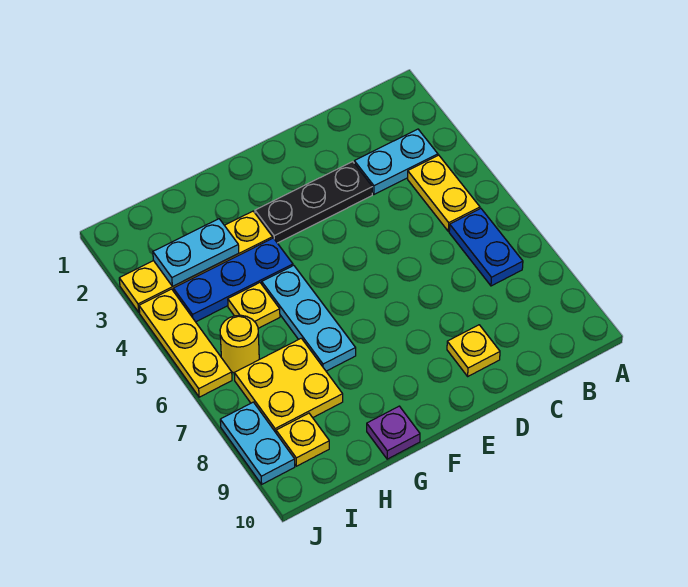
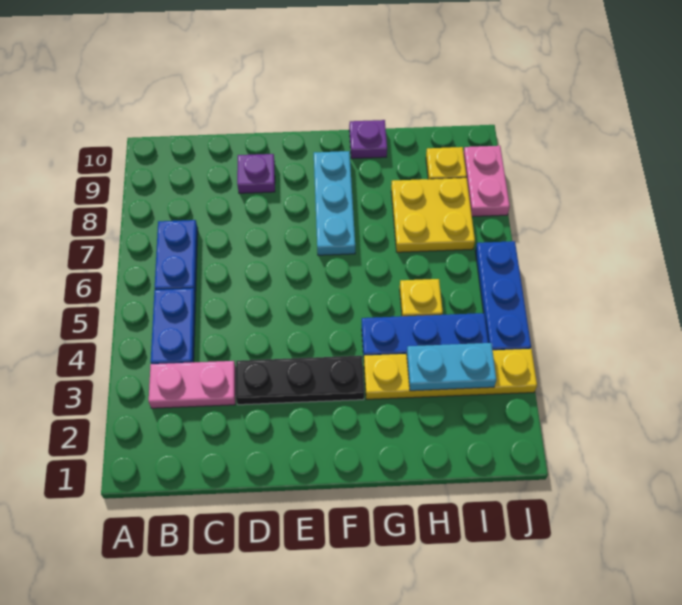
cyan plate B3:C3 level 1 -> pink plate B3:C3 level 1
yellow plate B4:B5 level 1 -> blue plate B4:B5 level 1
yellow plate D9 level 1 -> purple plate D9 level 1
cyan plate G5:G7 level 1 -> cyan plate F7:F9 level 1
yellow round brick I6 level 1 -> none
yellow plate J4:J6 level 1 -> blue plate J4:J6 level 1
cyan plate J8:J9 level 1 -> pink plate J8:J9 level 1

